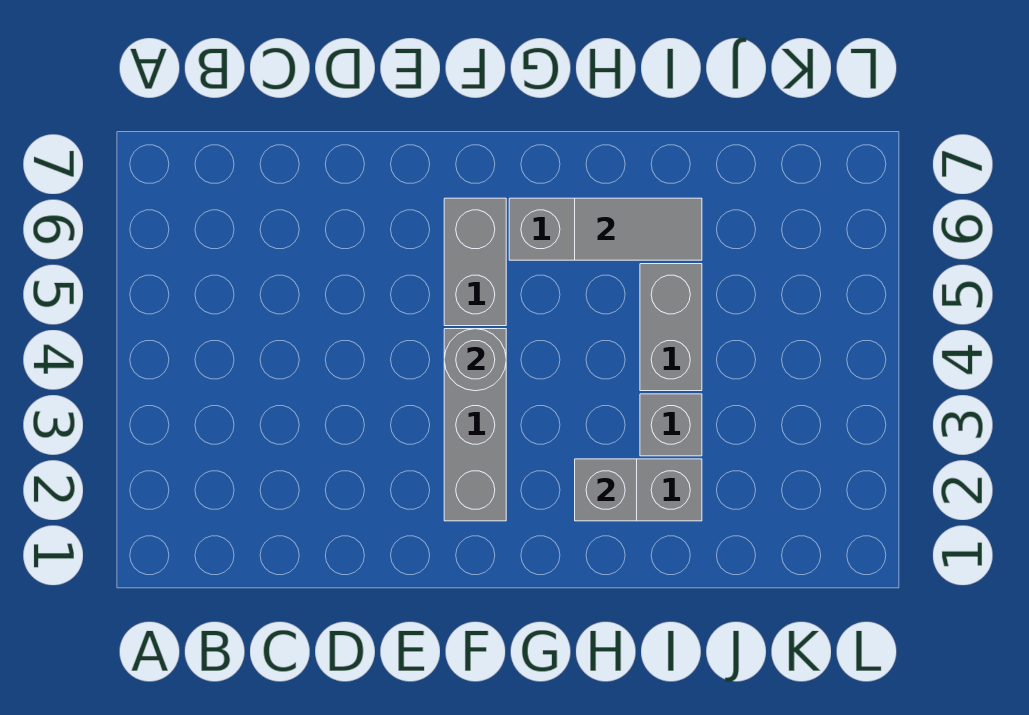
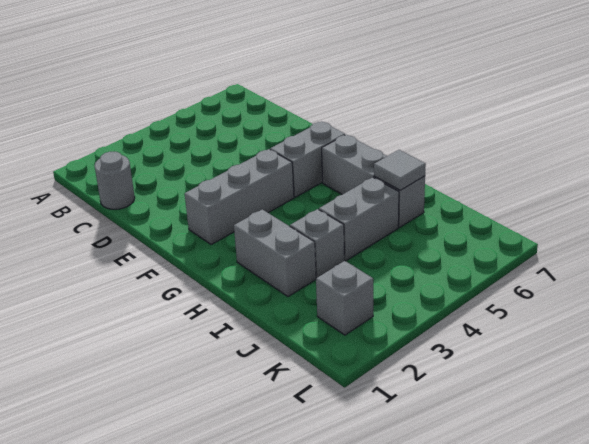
grey round brick F4 level 2 -> grey round brick C1 level 1
grey brick H2 level 2 -> grey brick K2 level 1
grey tile H6:I6 level 2 -> grey tile I6 level 2

